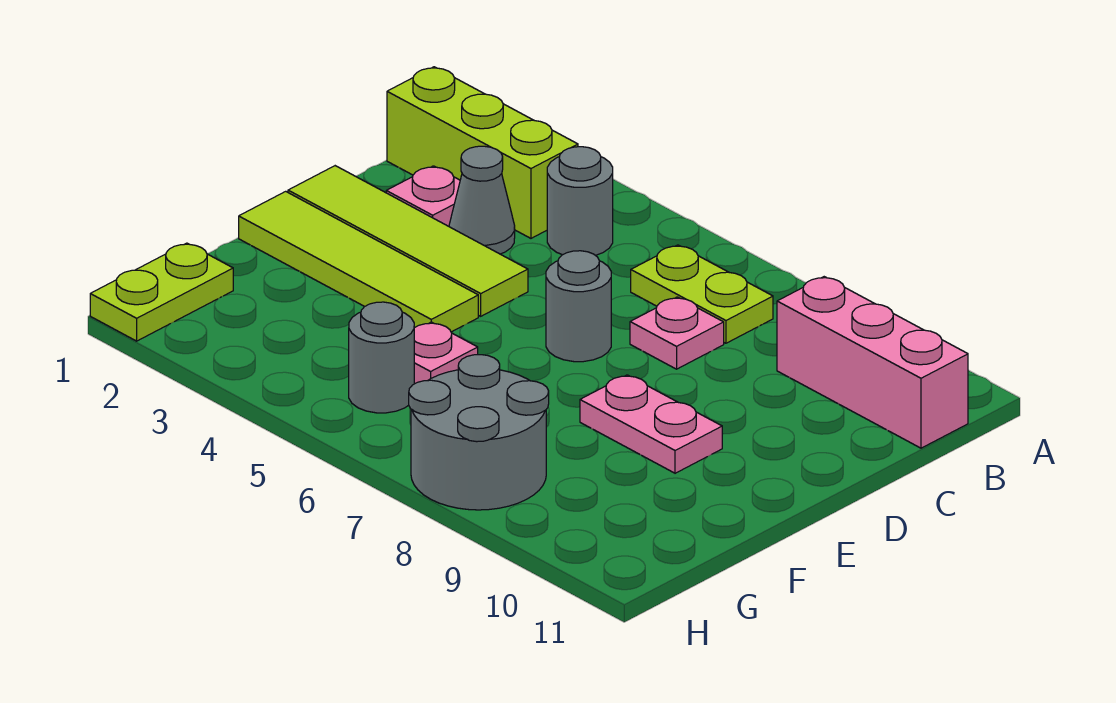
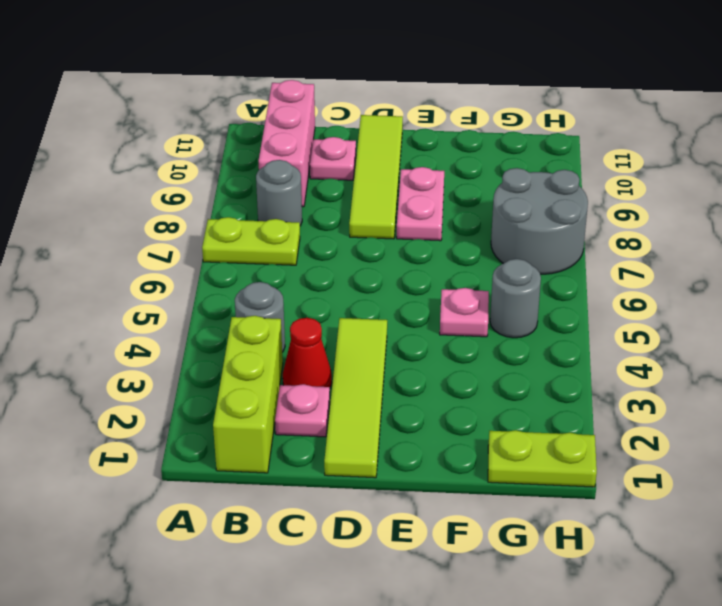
lime plate B6:B7 level 1 -> lime plate A7:B7 level 1
grey cone C3 level 1 -> red cone C3 level 1
pink plate C7 level 1 -> pink plate C10 level 1
grey round brick D6 level 1 -> grey round brick B8 level 1
lime tile E1:E4 level 1 -> lime tile D8:D11 level 1

